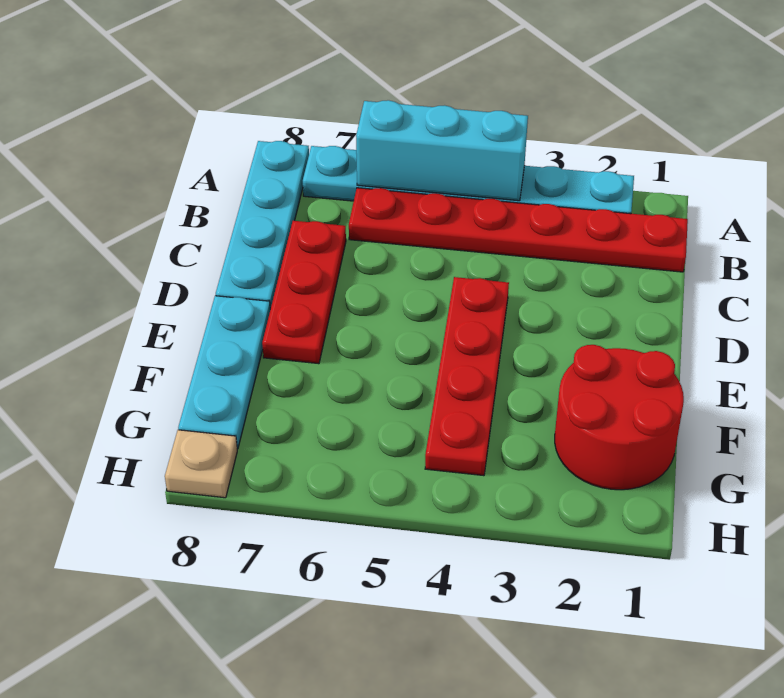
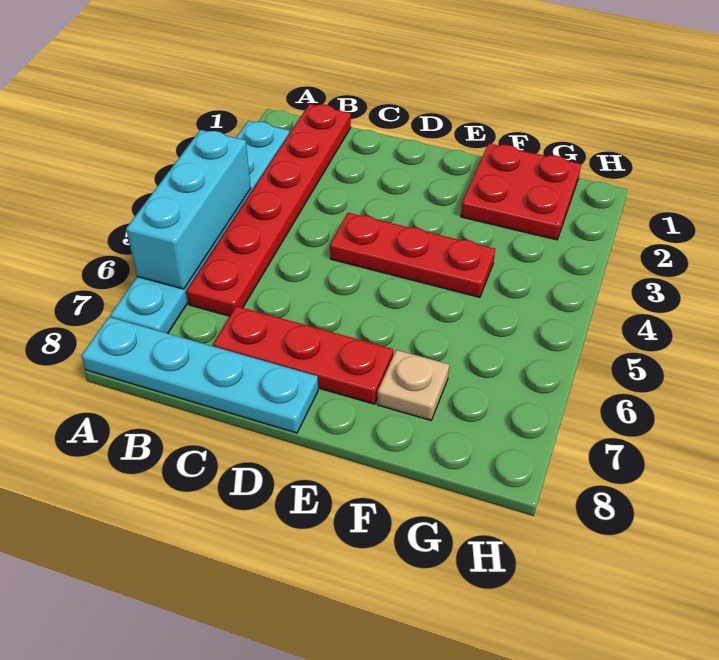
red plate D4:G4 level 1 -> red plate D4:F4 level 1
cyan plate E8:G8 level 1 -> none
red round brick F1:G2 level 1 -> red plate F1:G2 level 1
tan plate H8 level 1 -> tan plate F7 level 1

